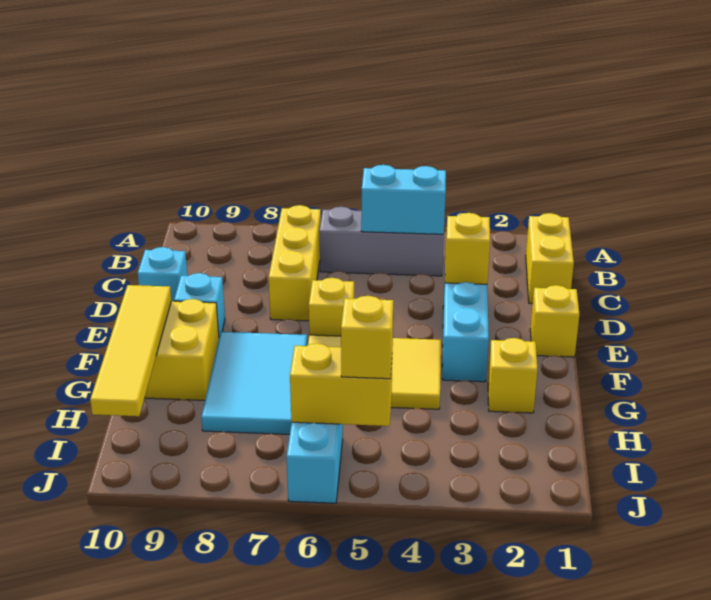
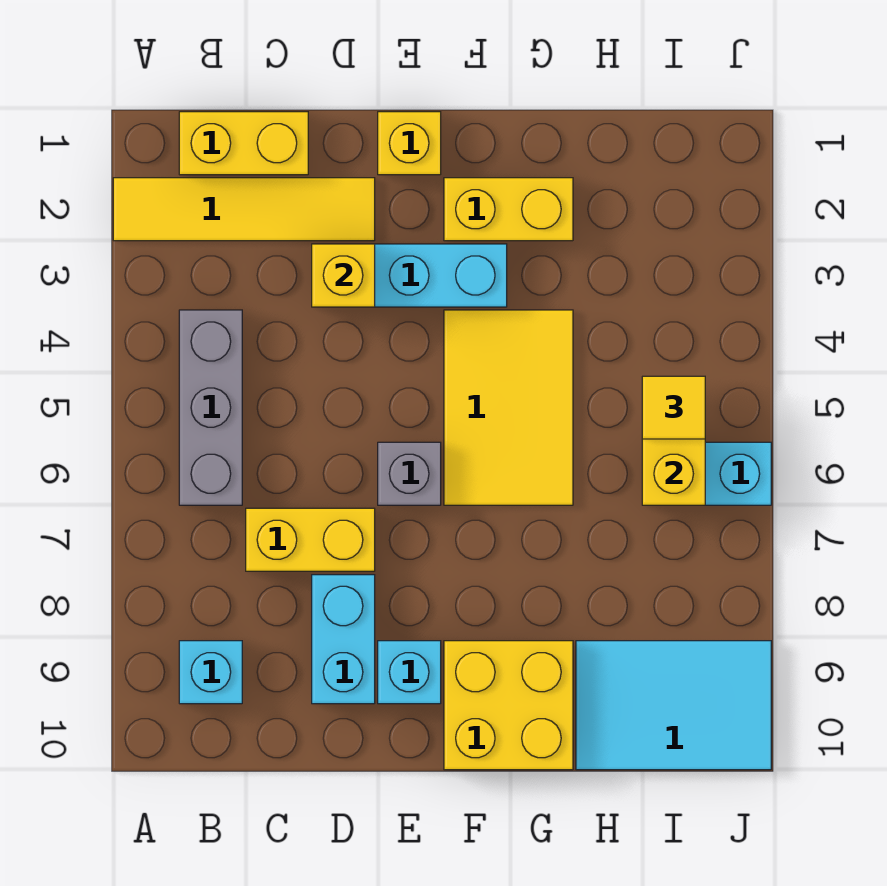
cyan brick B4:B5 level 2 -> cyan brick D8:D9 level 1
yellow brick B7:D7 level 1 -> yellow brick C7:D7 level 1
cyan brick D10 level 1 -> cyan brick B9 level 1
yellow brick E6 level 1 -> grey brick E6 level 1
cyan tile F7:H8 level 1 -> cyan tile H9:J10 level 1
yellow tile F10:I10 level 2 -> yellow tile A2:D2 level 1
yellow brick G2 level 1 -> yellow brick F2:G2 level 1
yellow brick I5 level 3 -> yellow tile I5 level 3

